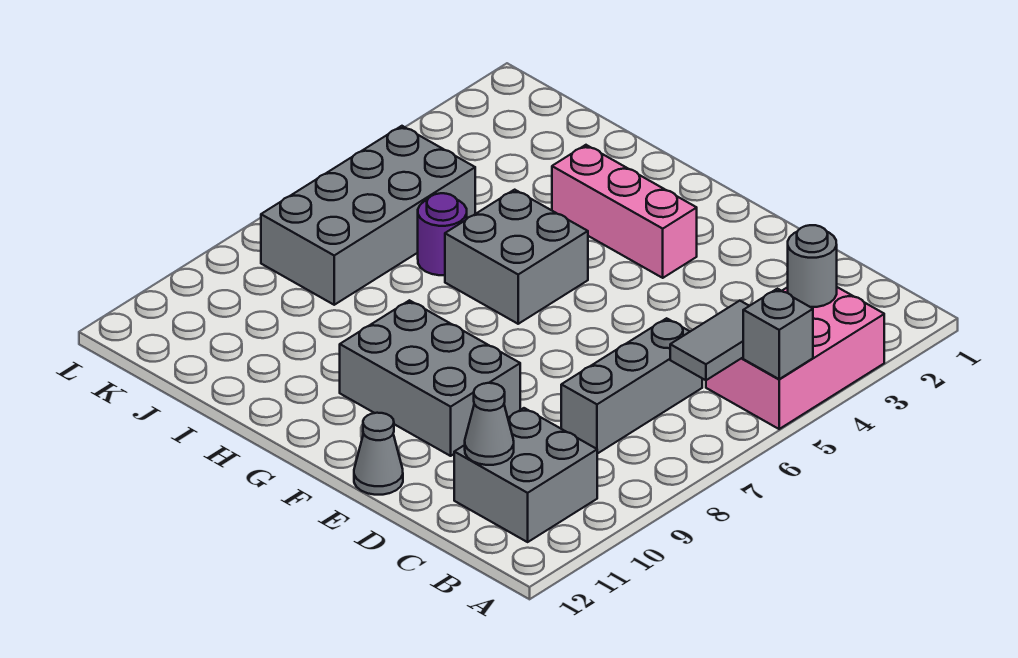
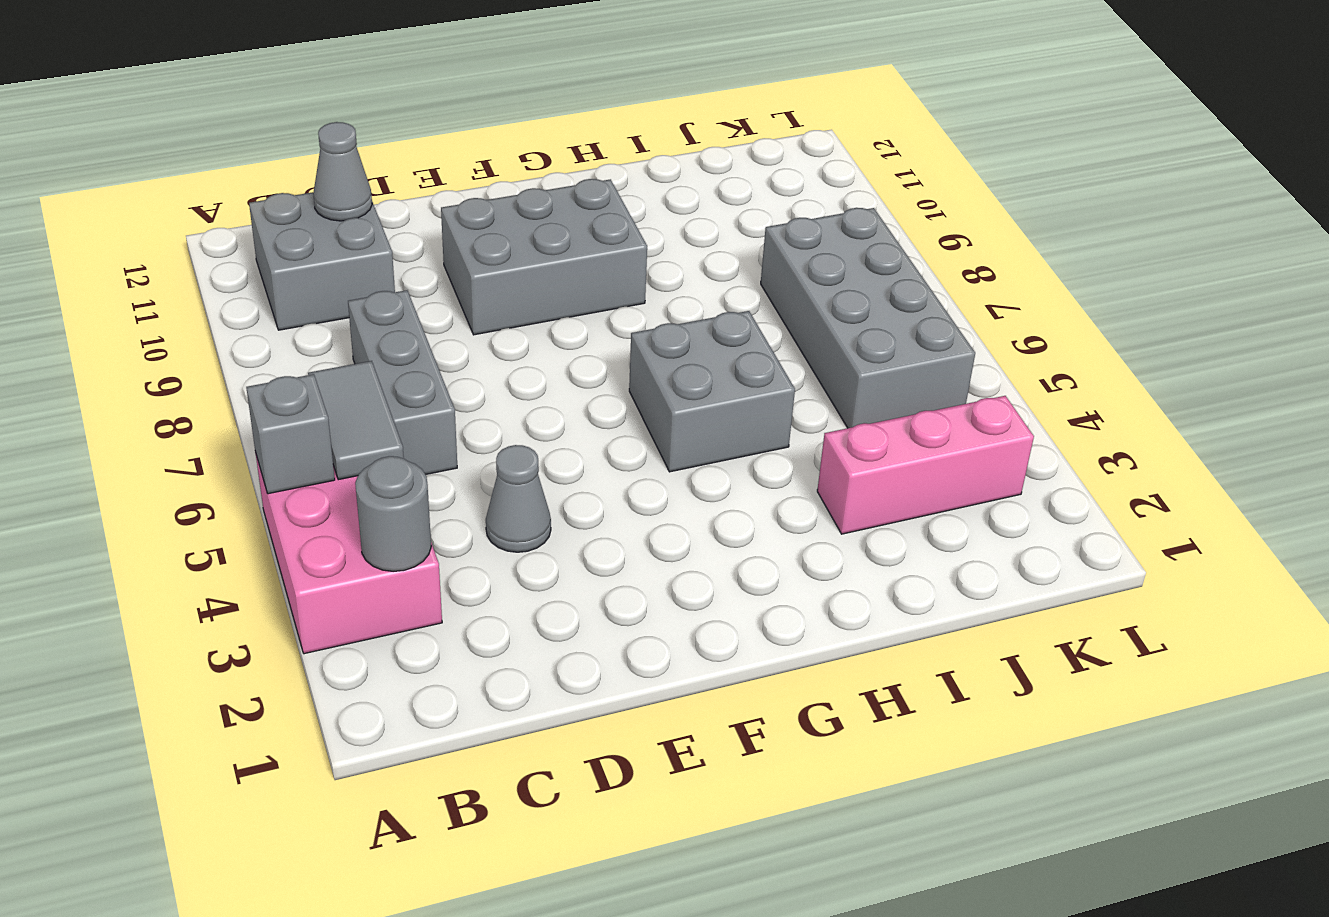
grey cone E12 level 1 -> grey cone D4 level 1
pink brick F3:H3 level 1 -> pink brick I3:K3 level 1
purple round brick I6 level 1 -> none

